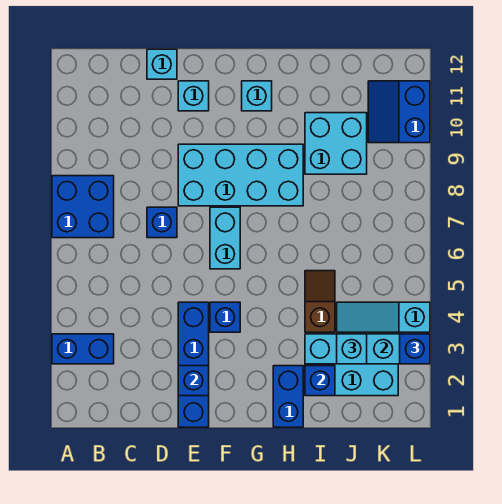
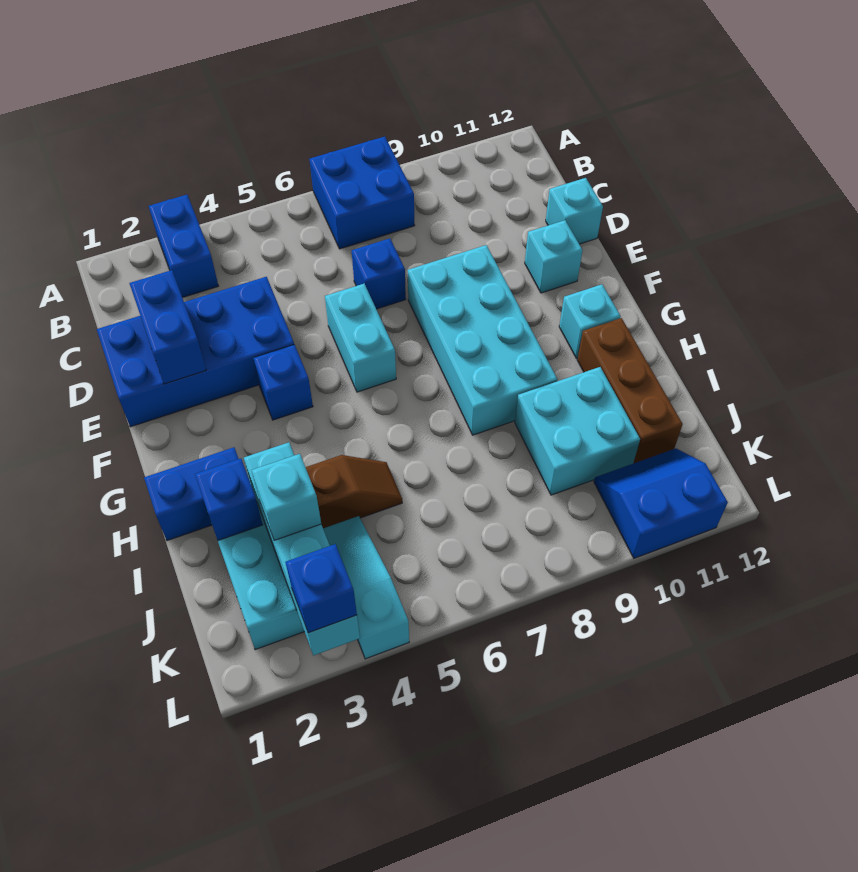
blue brick E1:E4 level 1 -> blue brick D1:E4 level 1
blue brick E2 level 2 -> blue brick D2:E2 level 2
cyan brick F6:F7 level 1 -> cyan brick E6:F6 level 1
none -> brown brick H11:J11 level 1

